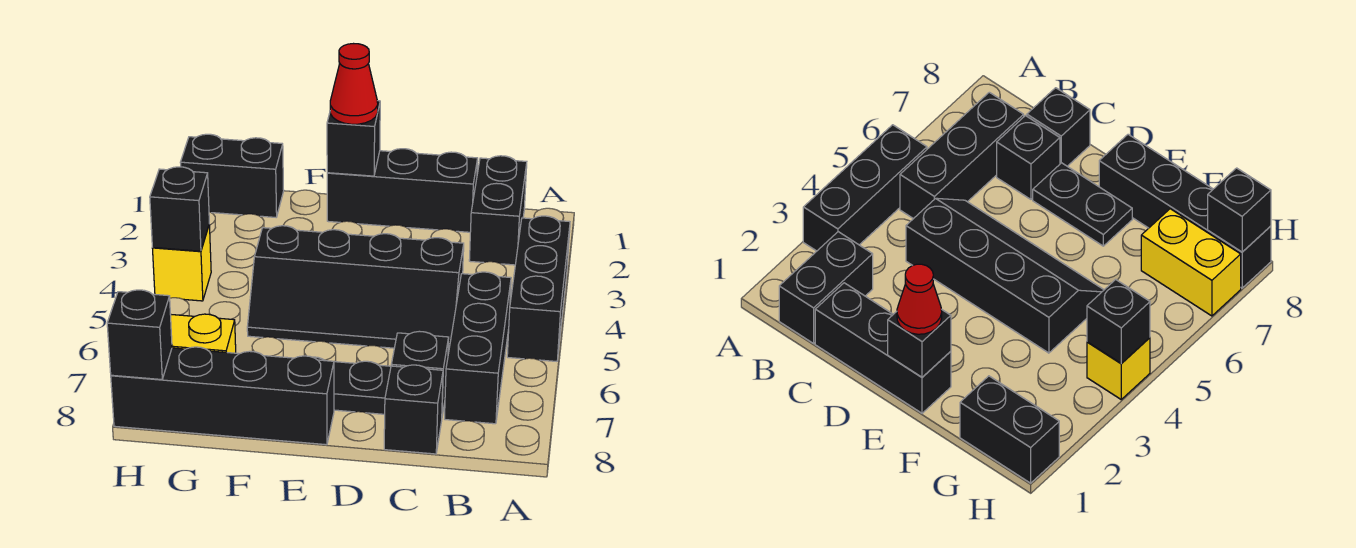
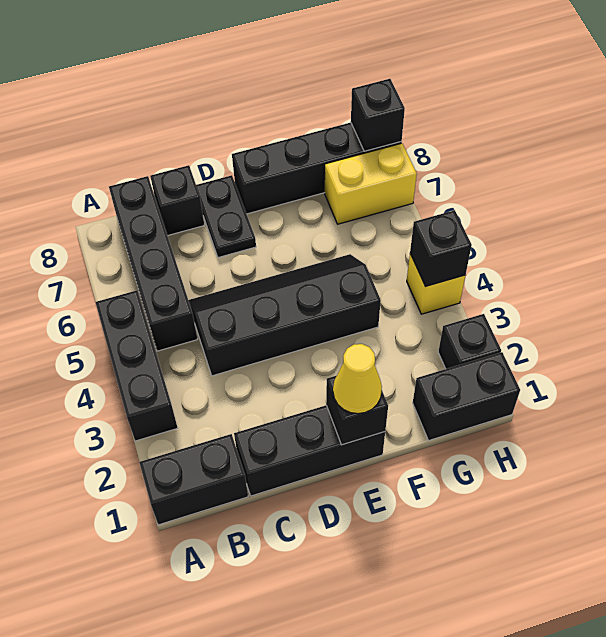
black brick B1:B2 level 1 -> black brick A1:B1 level 1
black brick B5:B7 level 1 -> black brick B5:B8 level 1
black brick C7 level 1 -> black brick H2 level 1
black plate D7:E7 level 1 -> black plate D7:D8 level 1
red cone E1 level 3 -> yellow cone E1 level 3

